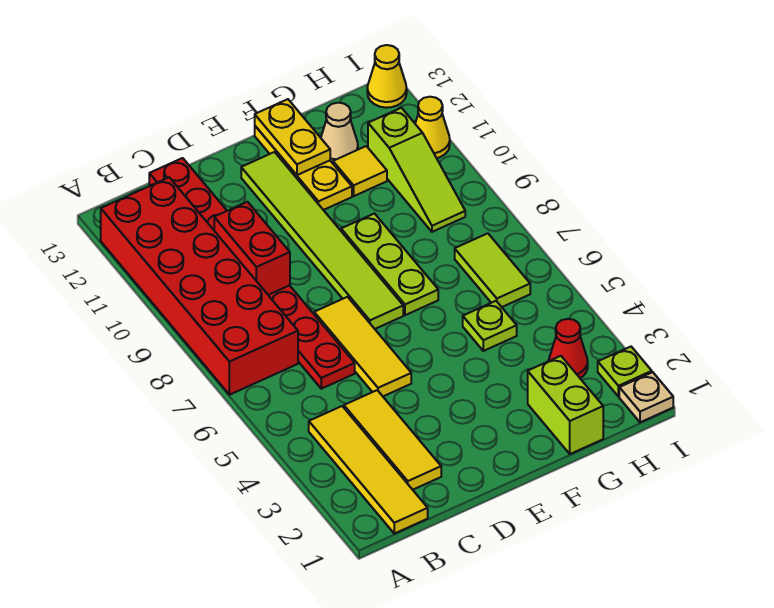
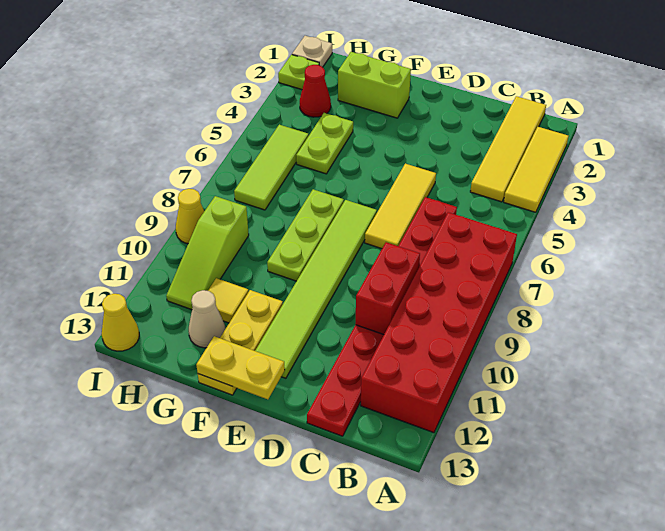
yellow tile C2:C4 level 1 -> yellow tile A2:A4 level 1
yellow plate F12:F13 level 2 -> yellow plate E13:F13 level 2
lime brick G1:G2 level 1 -> lime brick F2:G2 level 1
lime plate G5 level 1 -> lime plate G4:G5 level 1
lime tile H6:H7 level 1 -> lime tile H5:H7 level 1
lime slope H9:H11 level 1 top 11 -> lime slope H9:H11 level 1 top 9
yellow cone I11 level 1 -> yellow cone I9 level 1

